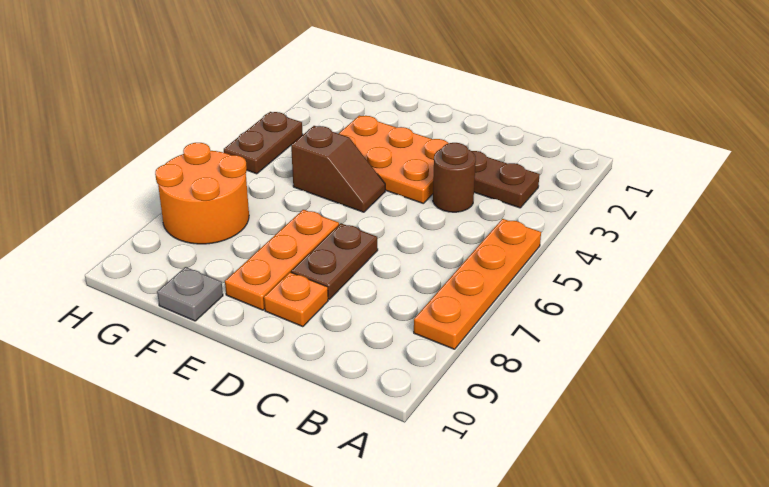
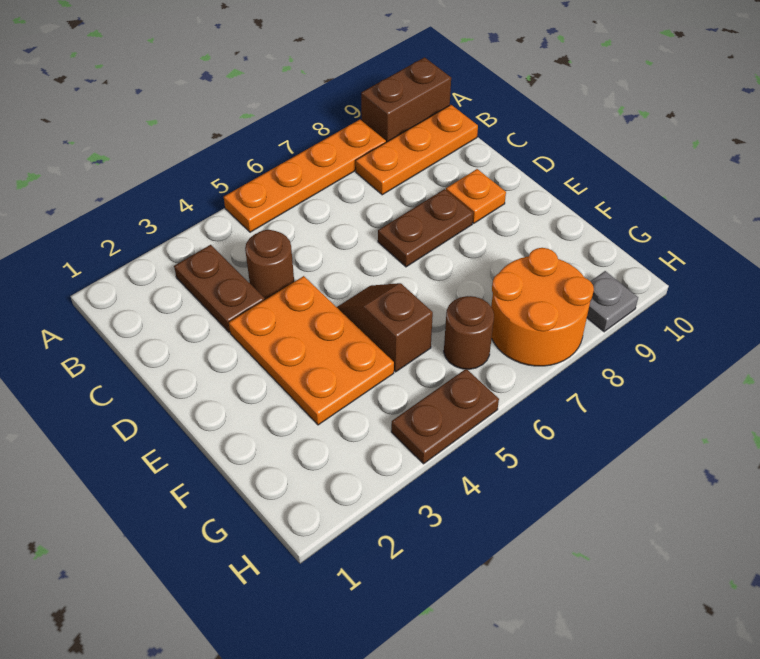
none -> brown brick A9:A10 level 1
orange plate E7:E9 level 1 -> orange plate B8:B10 level 1
grey plate F10 level 1 -> grey plate H9 level 1
none -> brown round brick G6 level 1

